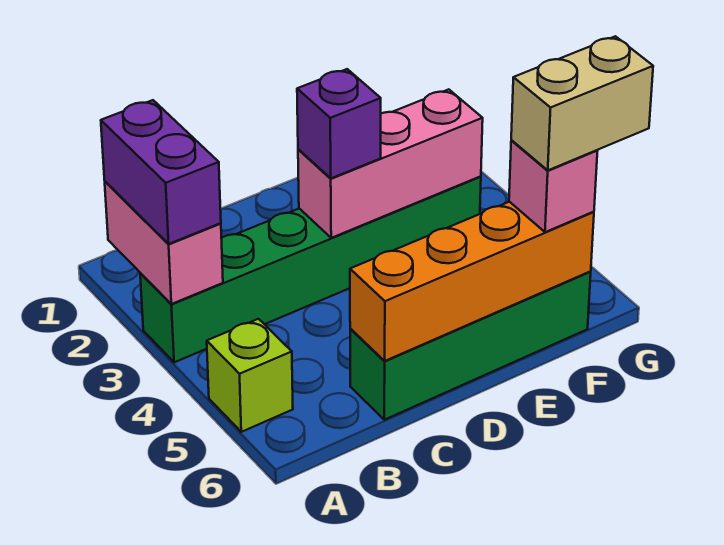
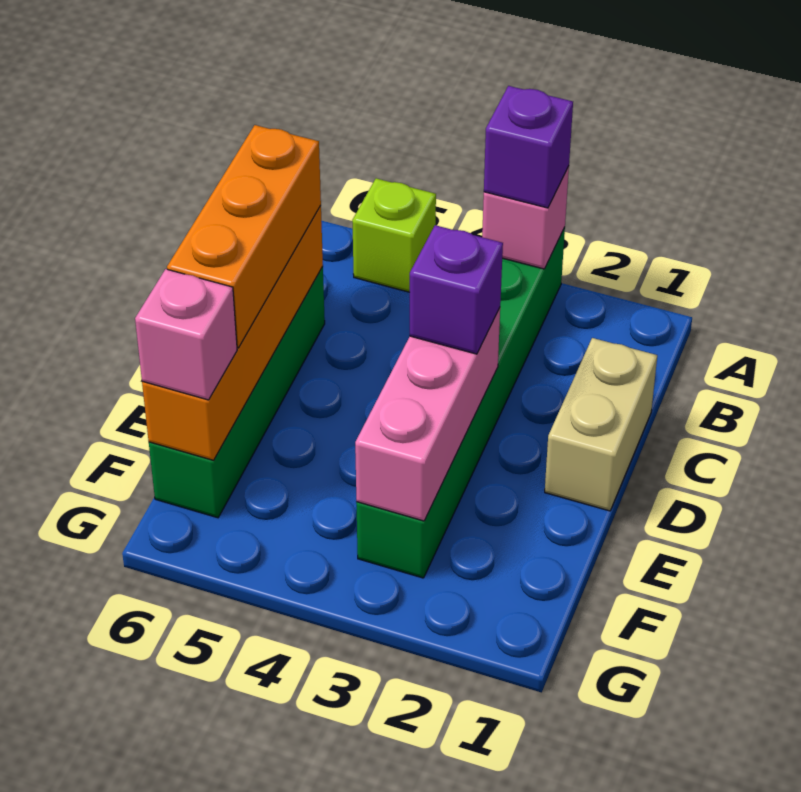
pink brick A2:A3 level 2 -> pink brick A3 level 2
purple brick A2:A3 level 3 -> purple brick A3 level 3
none -> orange brick C6:E6 level 3
tan brick F6:G6 level 4 -> tan brick C1:D1 level 1

